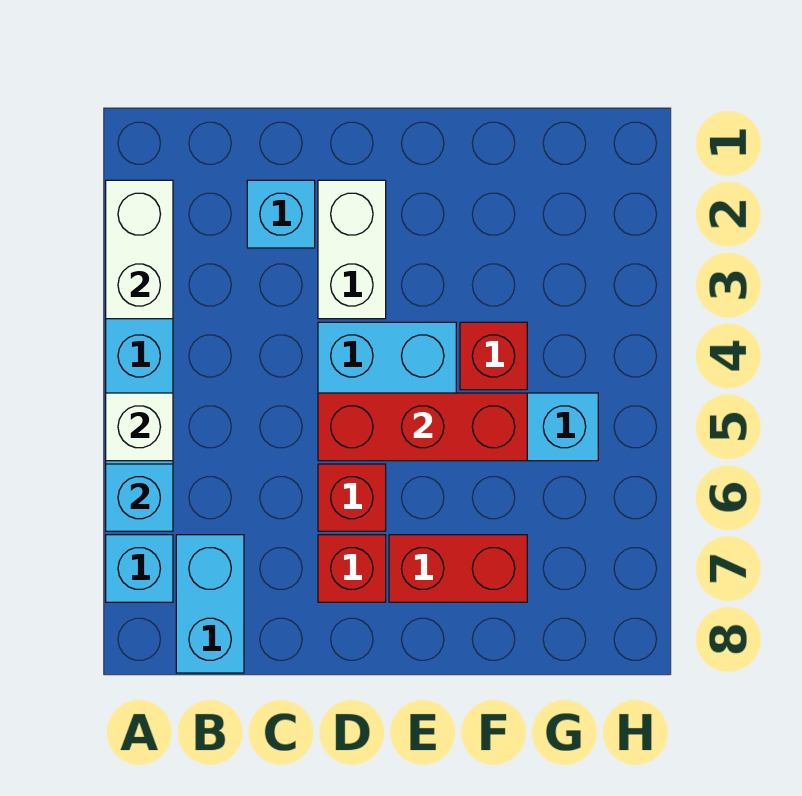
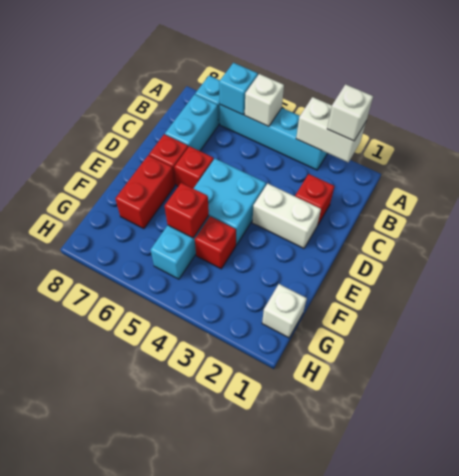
none -> white brick A2 level 3
cyan brick B7:B8 level 1 -> cyan brick B7:C7 level 1
cyan brick C2 level 1 -> red brick C2 level 1
red brick D5:F5 level 2 -> red brick F5 level 2
none -> white brick G1 level 1

